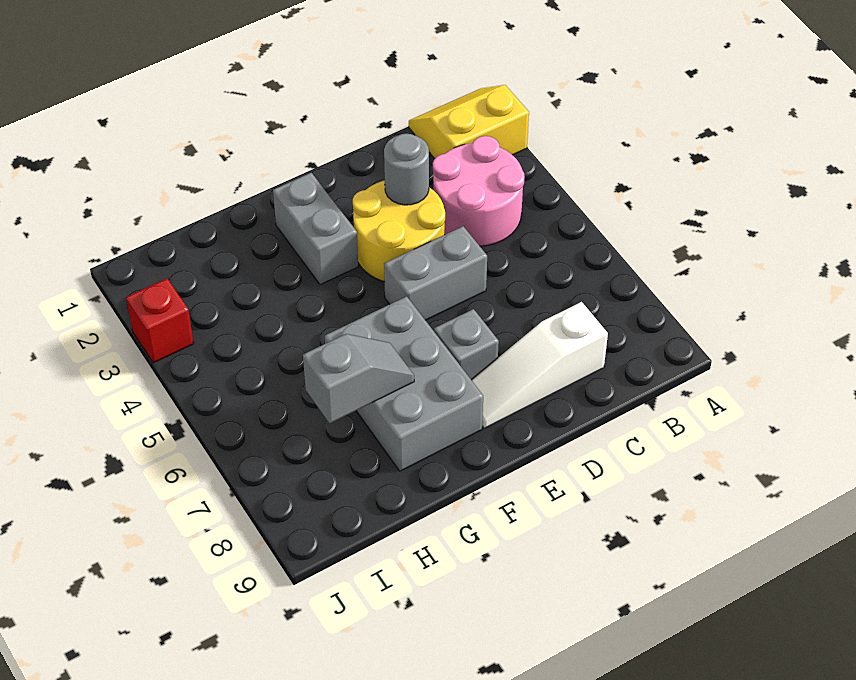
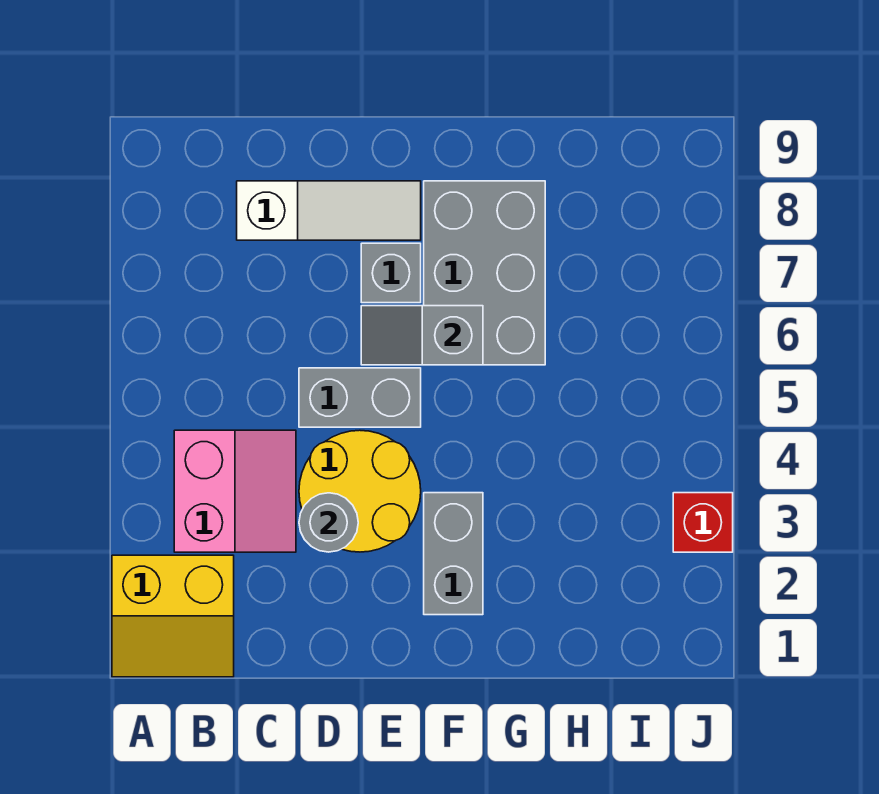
pink round brick B3:C4 level 1 -> pink slope B3:C4 level 1 top B
grey slope G7:H7 level 2 top H -> grey slope E6:F6 level 2 top F

